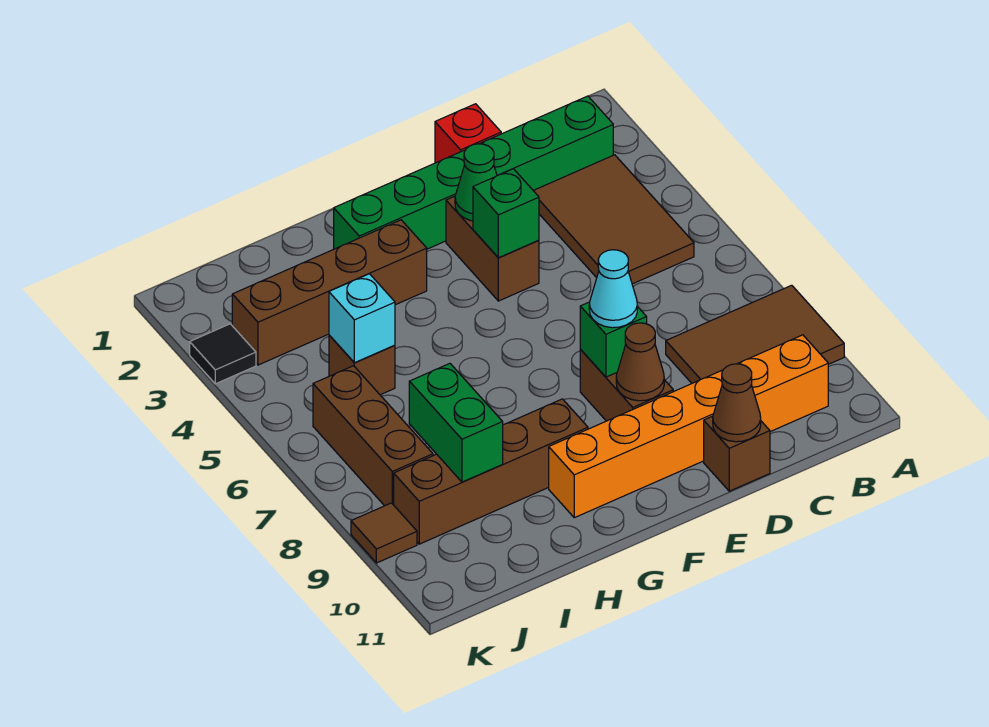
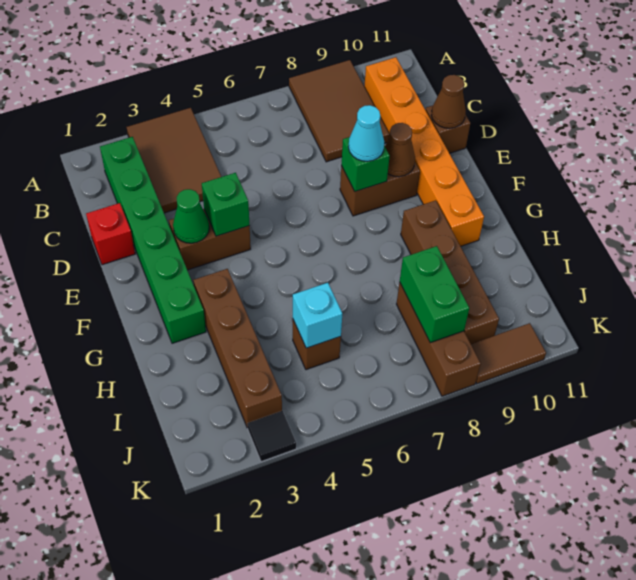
brown tile B3:C5 level 1 -> brown tile A3:C4 level 1
green brick I8:I9 level 2 -> green brick I8:J8 level 2
brown brick J6:J8 level 1 -> brown brick I8:K8 level 1
brown tile K9 level 1 -> brown tile K9:K10 level 1

